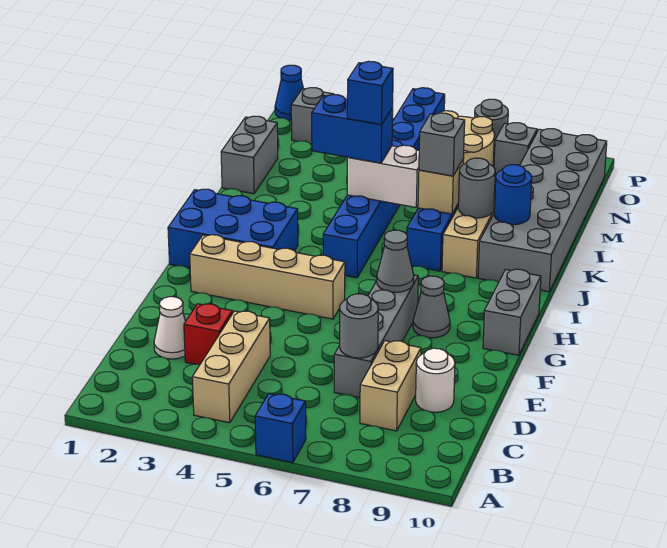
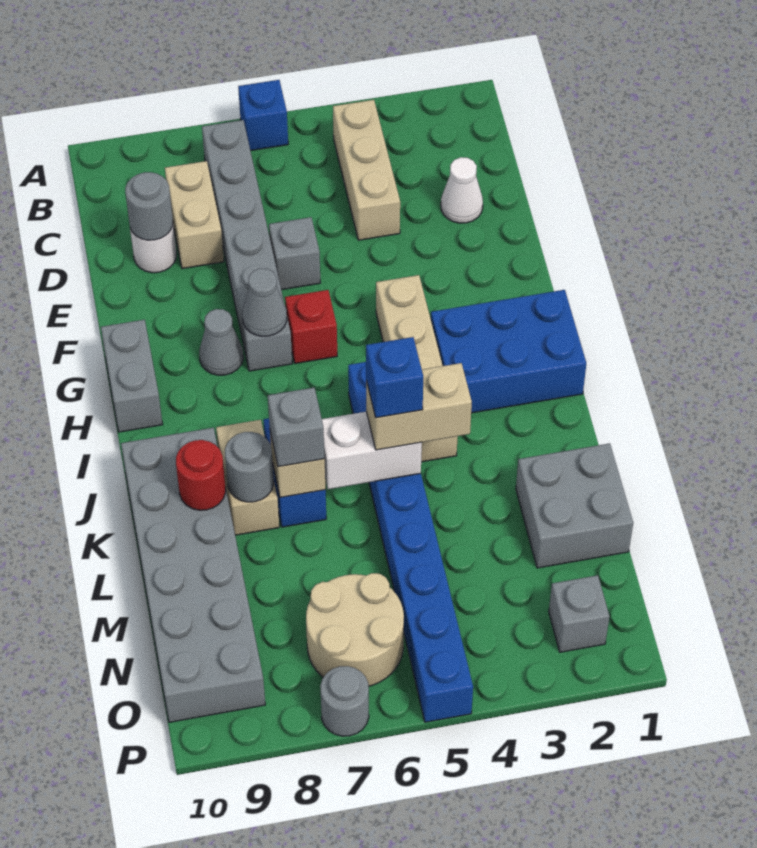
red brick D3 level 1 -> red brick G6 level 1
grey brick D7:G7 level 1 -> grey brick B7:G7 level 1
grey round brick D7 level 2 -> grey round brick D9 level 2
tan brick G2:G5 level 1 -> tan brick G4:J4 level 1
blue brick K4:K5 level 3 -> tan brick K4:K5 level 3
blue round brick K9 level 2 -> red round brick K9 level 2
grey brick L1:M1 level 1 -> grey brick L1:M2 level 1
grey brick O8 level 1 -> grey brick E6 level 1
blue cone P1 level 1 -> none

